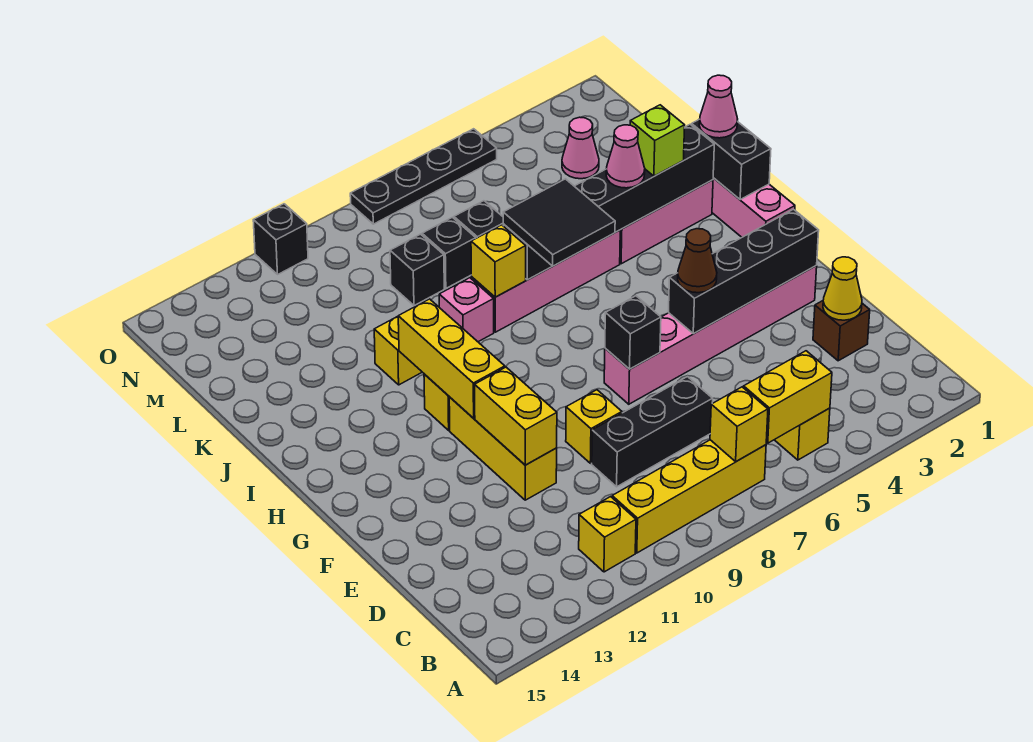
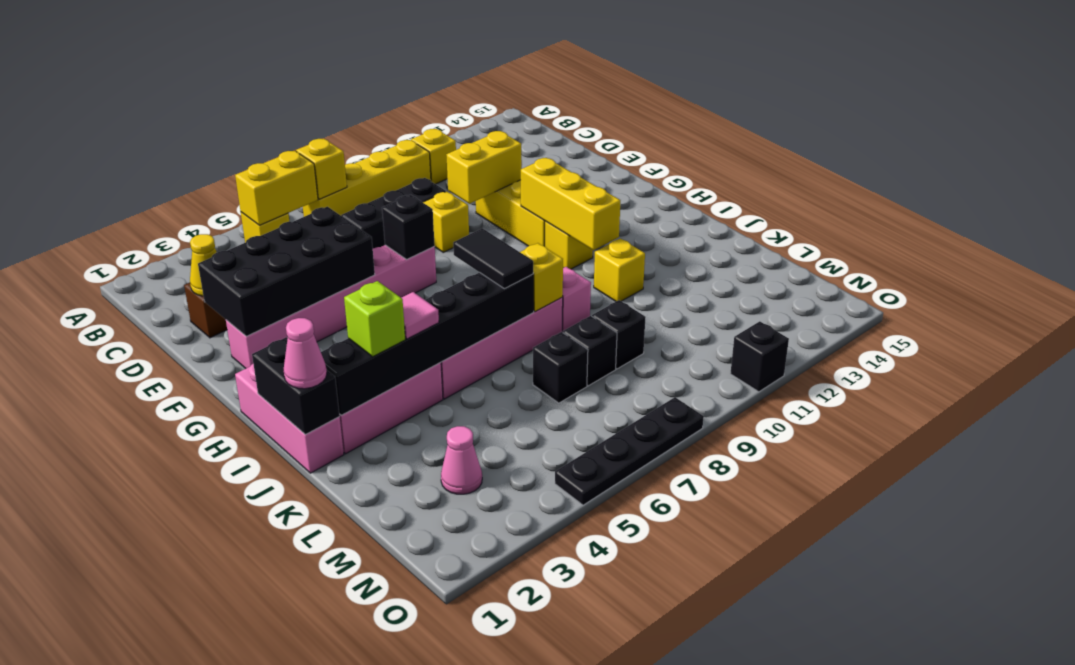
yellow brick E11:F11 level 2 -> yellow brick E10:E11 level 2
black brick F2:F5 level 2 -> black brick E2:F5 level 2
brown cone F5 level 3 -> none
black tile I6:J7 level 3 -> black tile I7:J7 level 3
pink cone J4 level 3 -> pink tile J4 level 3

